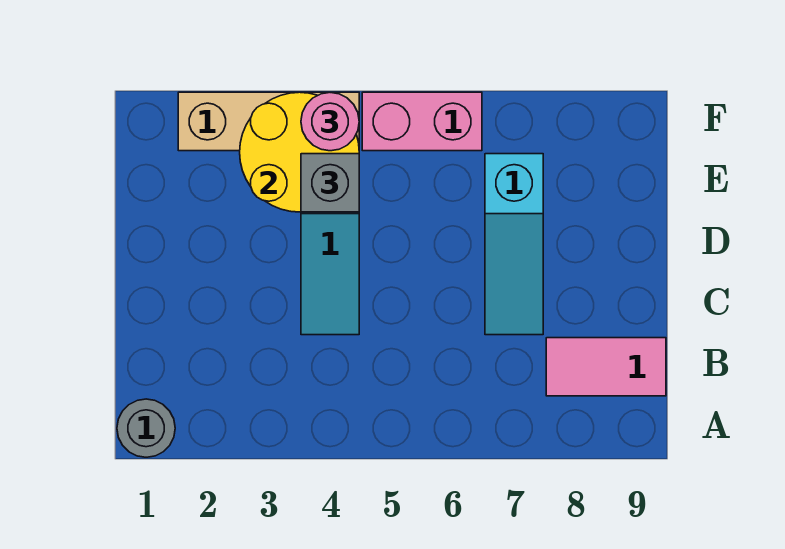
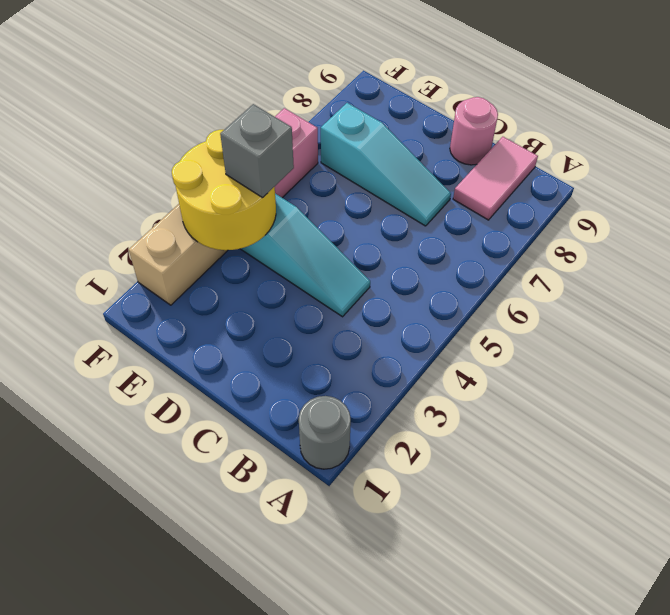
pink round brick F4 level 3 -> pink round brick C9 level 1

